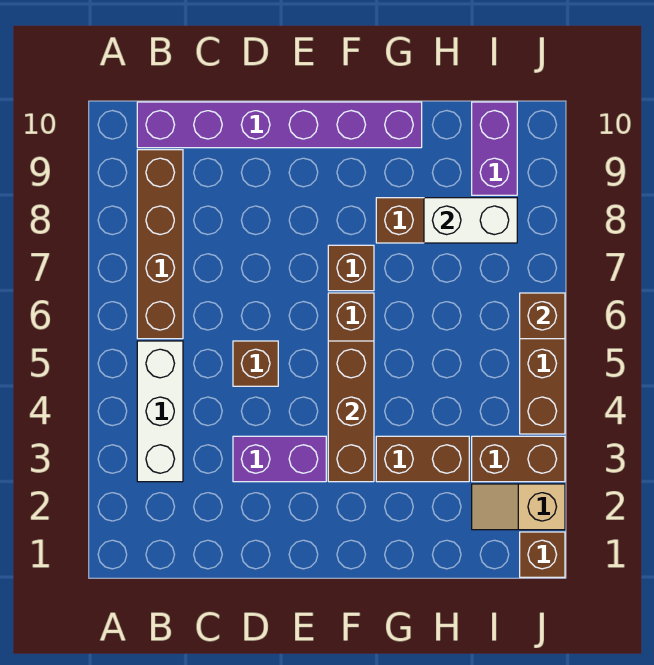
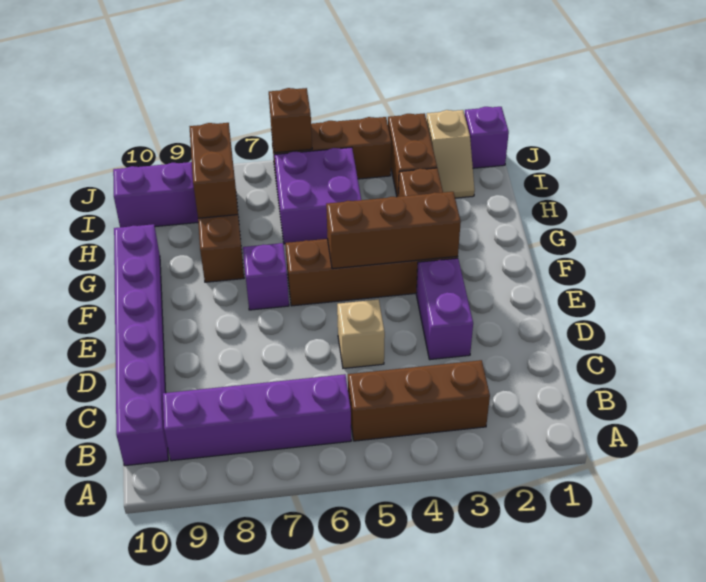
white brick B3:B5 level 1 -> brown brick B3:B5 level 1
brown brick B6:B9 level 1 -> purple brick B6:B9 level 1
brown brick D5 level 1 -> tan brick D5 level 1
brown brick F7 level 1 -> purple brick F7 level 1
none -> purple brick H5:I6 level 1
white brick H8:I8 level 2 -> brown brick H8:I8 level 2
brown brick J1 level 1 -> purple brick J1 level 1

